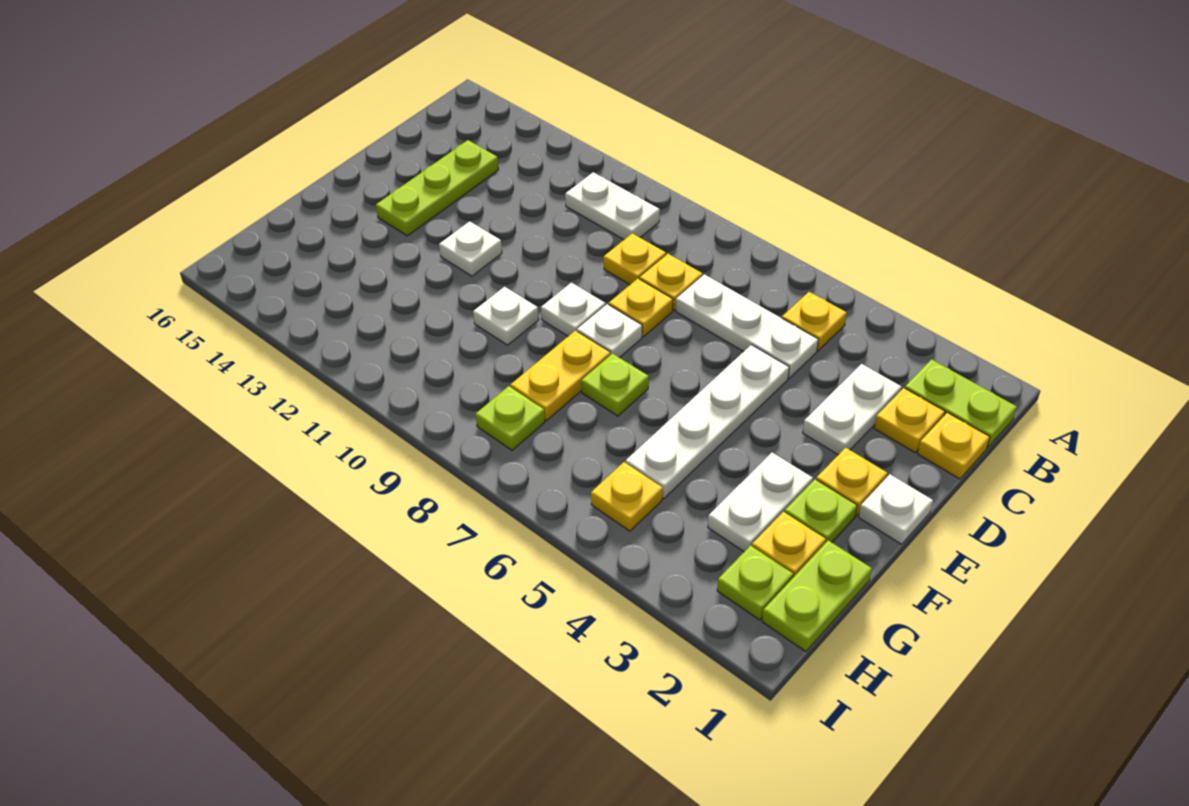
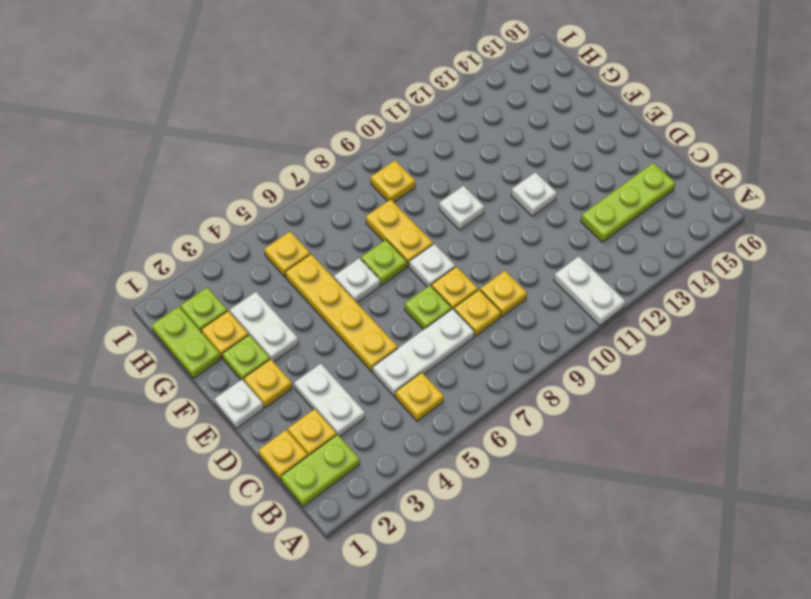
white plate B10:B11 level 1 -> white plate A11:B11 level 1
lime plate C14:E14 level 1 -> lime plate C13:C15 level 1
white plate D5:G5 level 1 -> yellow plate D5:G5 level 1
white plate E9 level 1 -> white plate F6 level 1
lime plate H8 level 1 -> lime plate D7 level 1
none -> yellow plate H9 level 1

